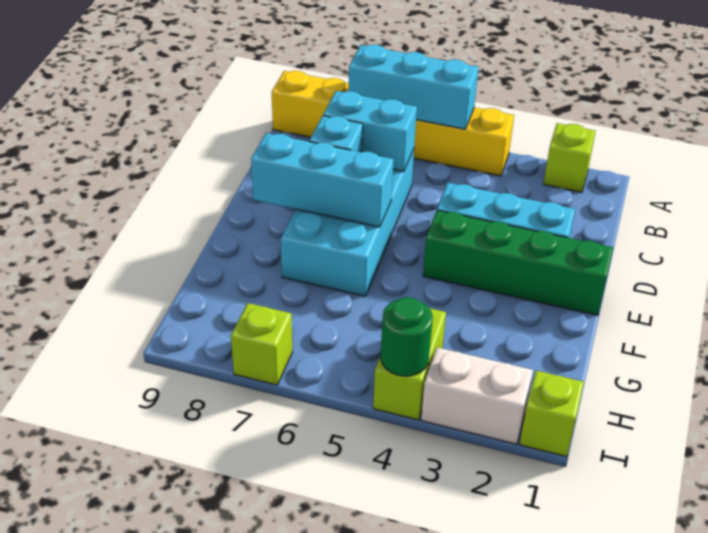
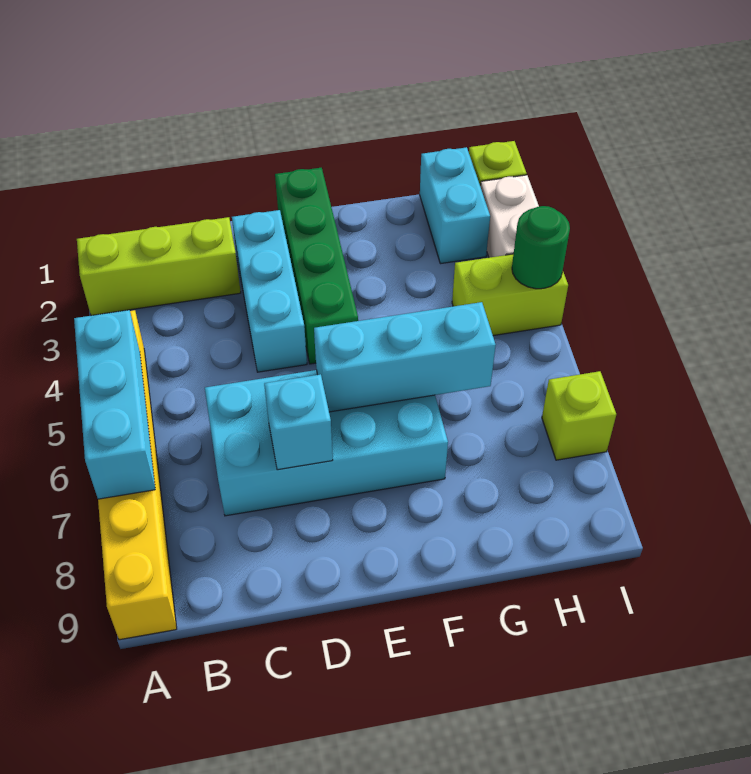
lime brick A2 level 1 -> lime brick A2:C2 level 1
cyan brick C6:C7 level 2 -> cyan brick H1:H2 level 1
cyan brick E6:E8 level 2 -> cyan brick E6:G6 level 2

